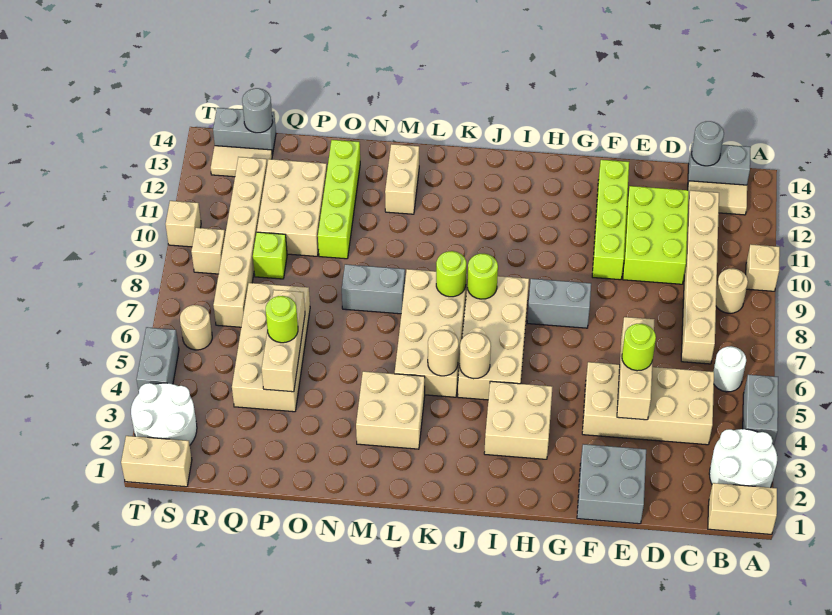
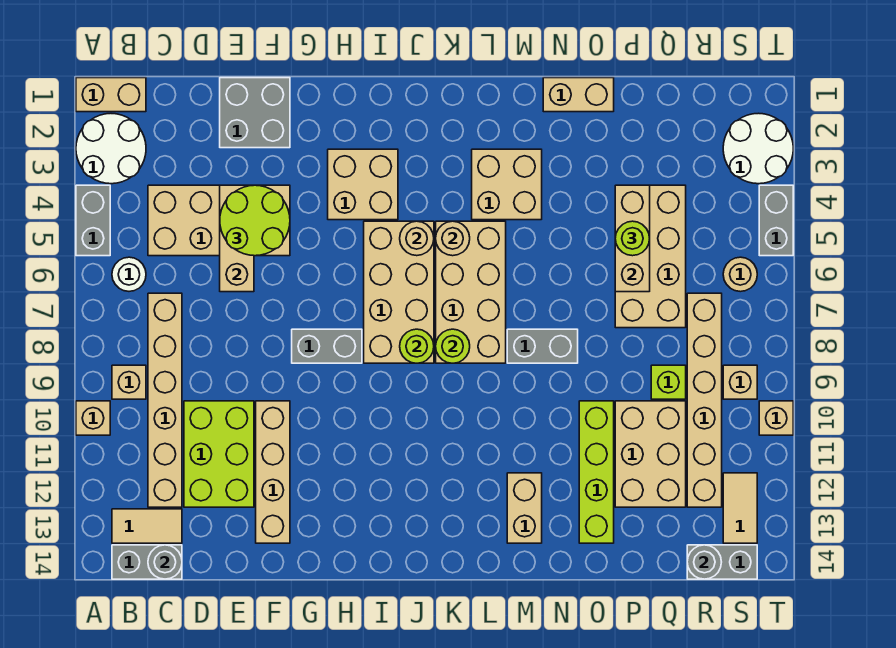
tan round brick B9 level 1 -> tan brick B9 level 1
lime round brick E5 level 3 -> lime round brick E4:F5 level 3
lime brick F10:F13 level 1 -> tan brick F10:F13 level 1
tan tile R13:S13 level 1 -> tan tile S12:S13 level 1
tan brick S1:T1 level 1 -> tan brick N1:O1 level 1

